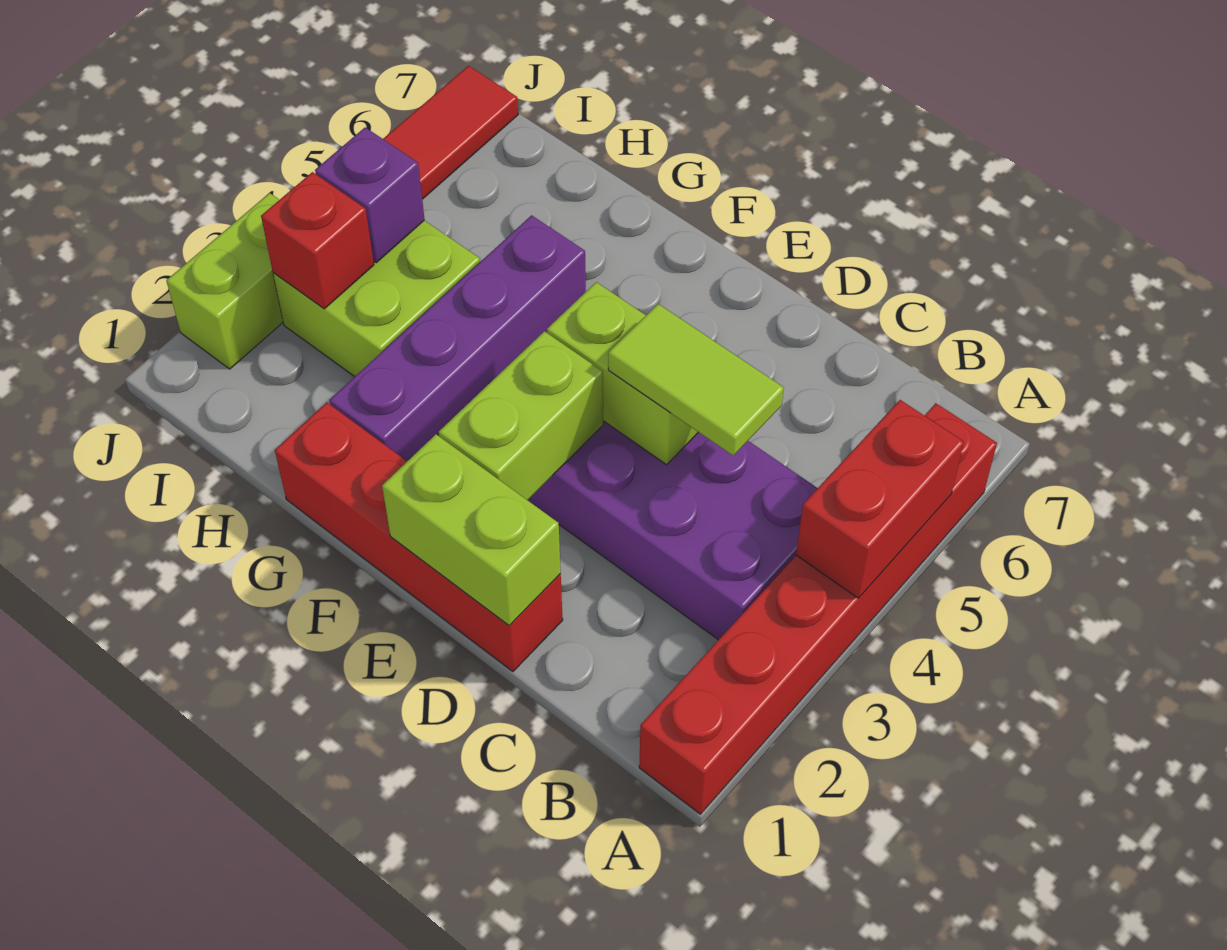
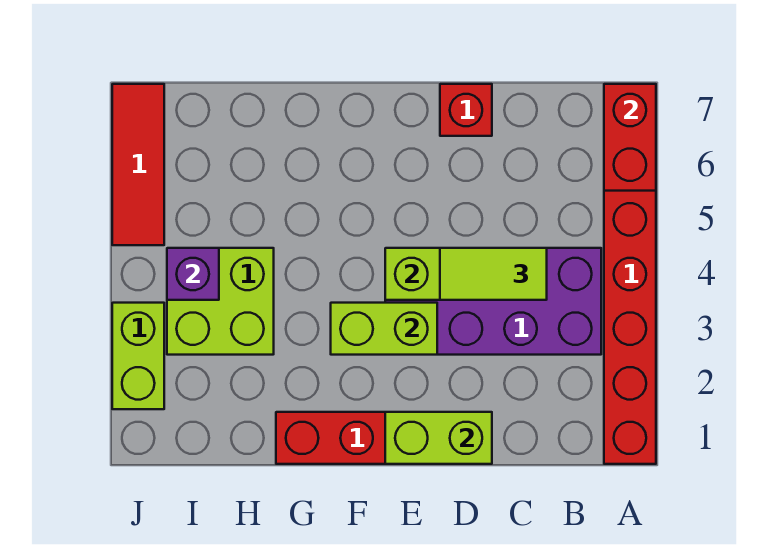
red brick A4:A5 level 2 -> red brick A6:A7 level 2
lime brick E2:E3 level 2 -> lime brick E3:F3 level 2
purple brick G2:G5 level 1 -> none
red brick I3 level 2 -> red brick D7 level 1

